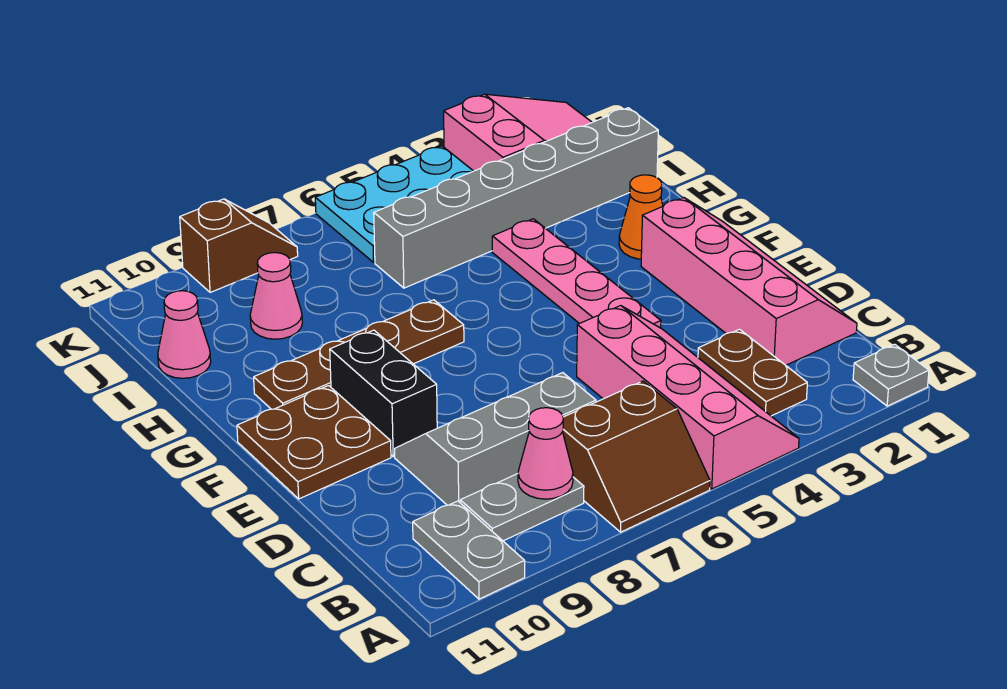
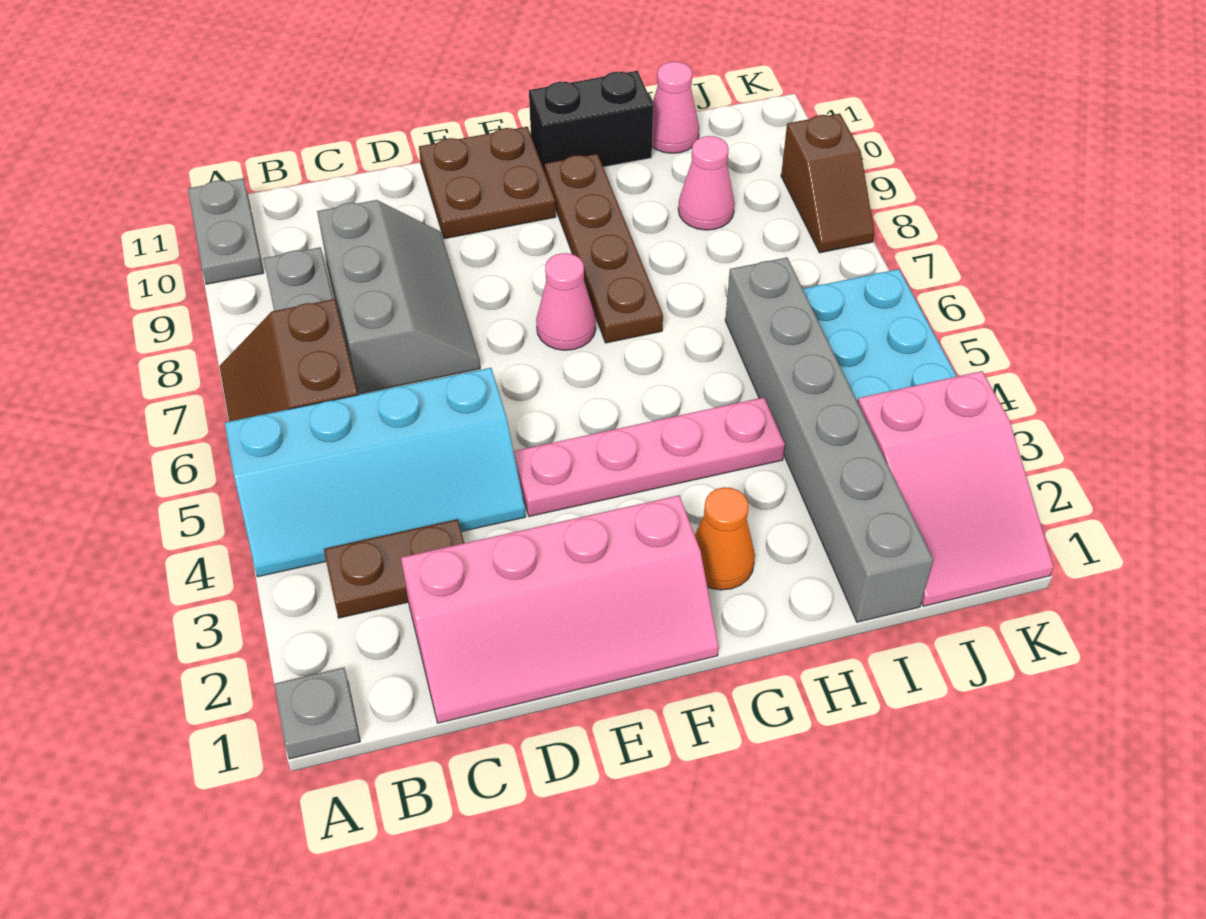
pink slope A4:D5 level 1 top 5 -> cyan slope A4:D5 level 1 top 5
grey plate A10:B10 level 1 -> grey plate A10:A11 level 1
pink cone B8 level 2 -> pink cone F7 level 1
black brick E9:F9 level 1 -> black brick G11:H11 level 1

